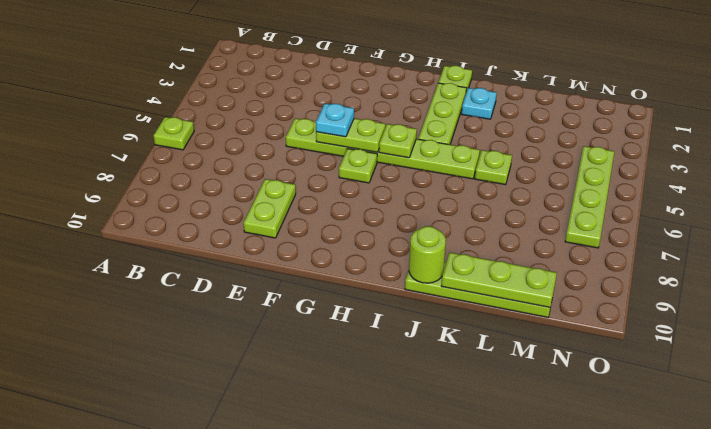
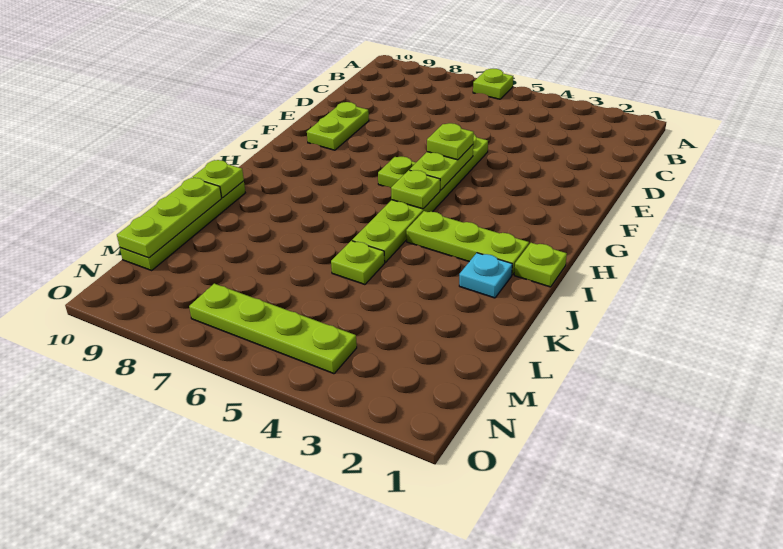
lime plate E8:E9 level 1 -> lime plate E9:F9 level 1
cyan plate F5 level 3 -> lime plate F5 level 3
lime round brick J10 level 2 -> lime plate J10 level 2

